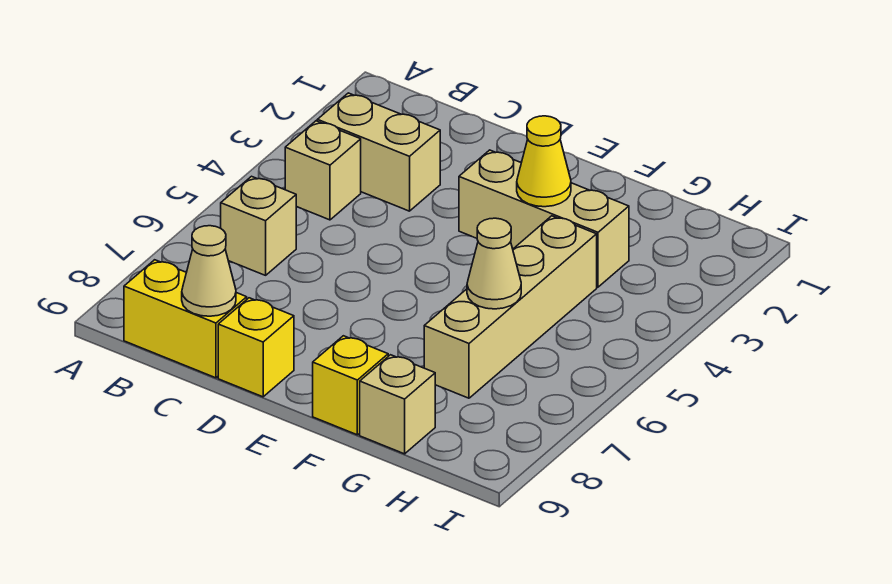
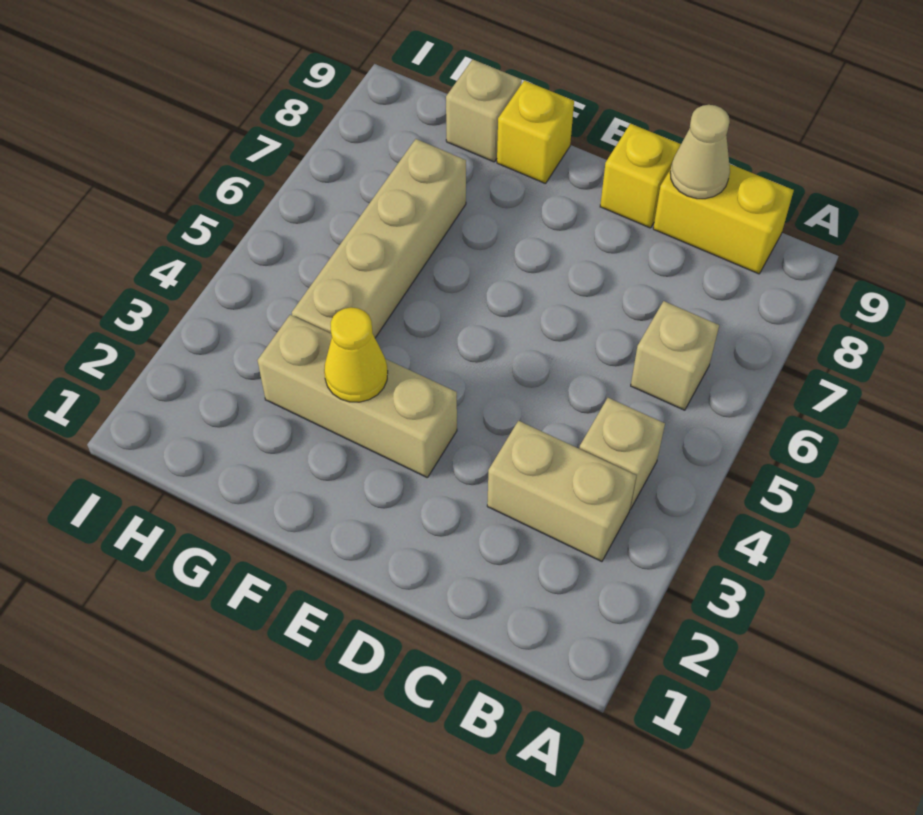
tan cone G6 level 2 -> none

